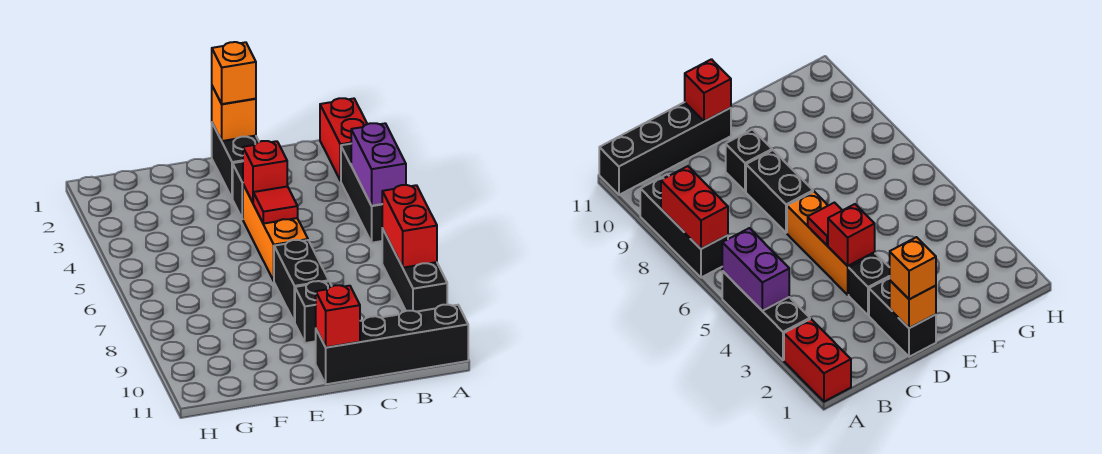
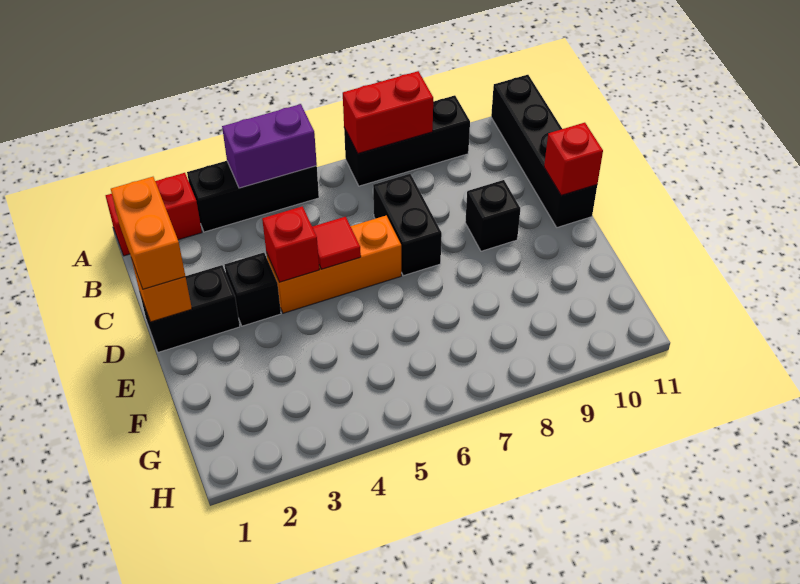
orange brick D1 level 3 -> orange brick C1:D1 level 3
black brick D7:D8 level 1 -> black brick C7:D7 level 1

